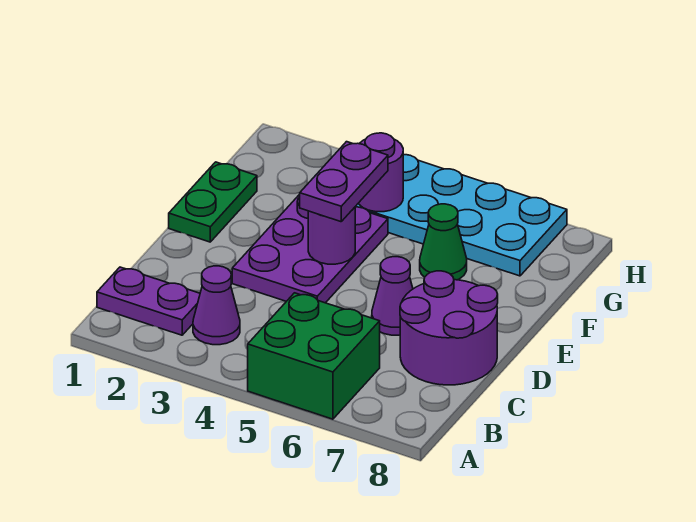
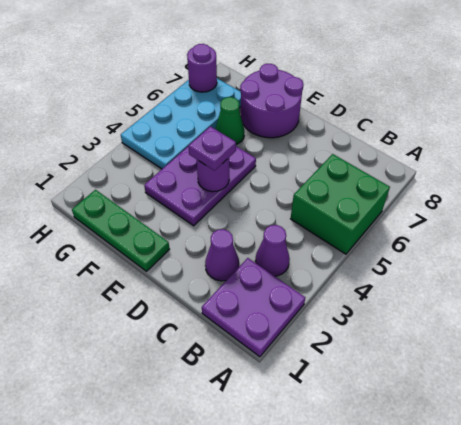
purple plate B1:B2 level 1 -> purple plate A1:B2 level 1
purple round brick C7:D8 level 1 -> purple round brick E7:F8 level 1
purple plate D3:F4 level 1 -> purple plate E3:F5 level 1
purple cone D6 level 1 -> purple cone C2 level 1
green plate E1:F1 level 1 -> green plate E1:G1 level 1
purple plate E4:F4 level 3 -> purple plate E4 level 3
purple round brick G4 level 2 -> purple round brick H7 level 2

